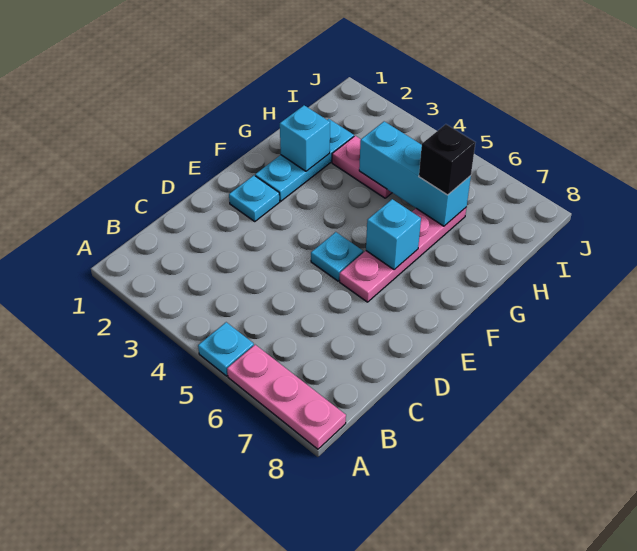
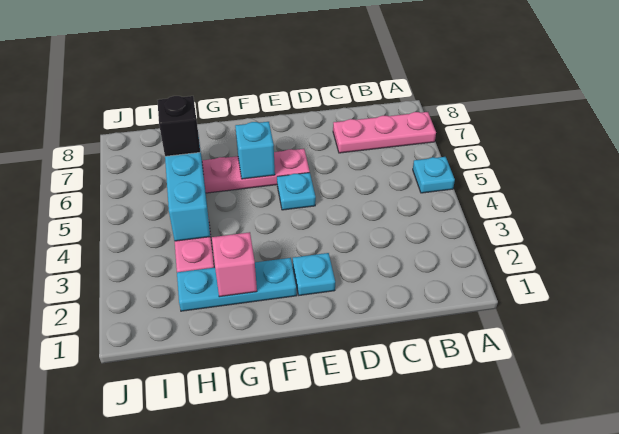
pink plate A6:A8 level 1 -> pink plate A7:C7 level 1
cyan brick G2 level 2 -> pink brick G2 level 2

